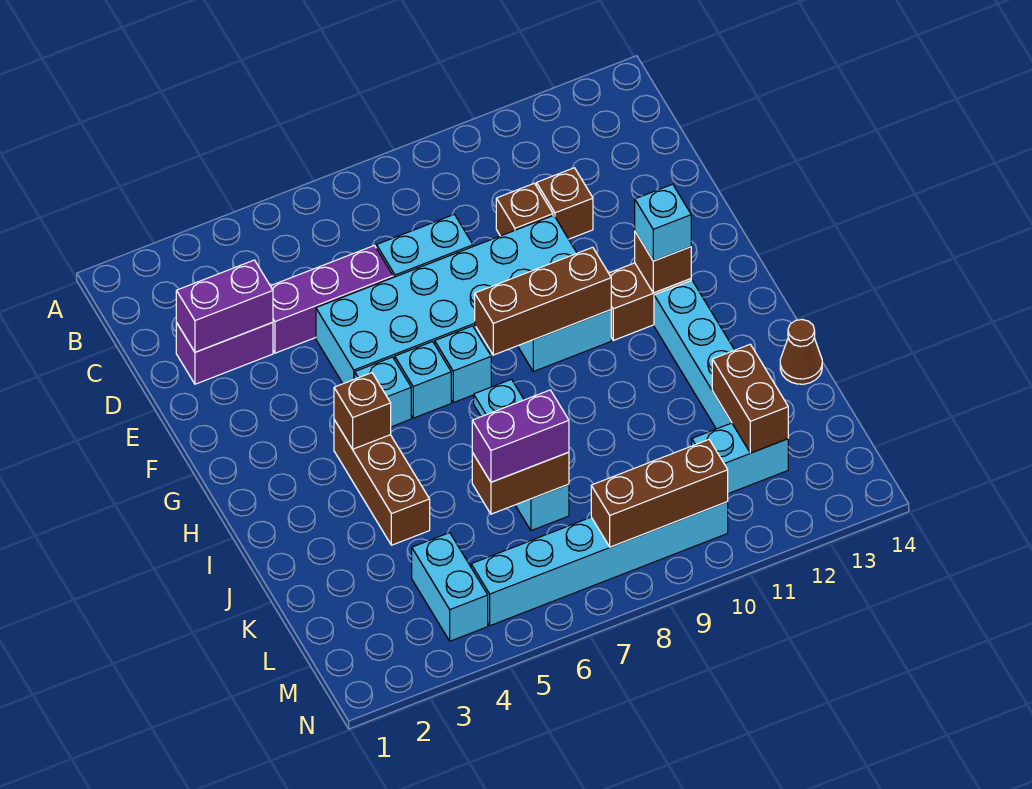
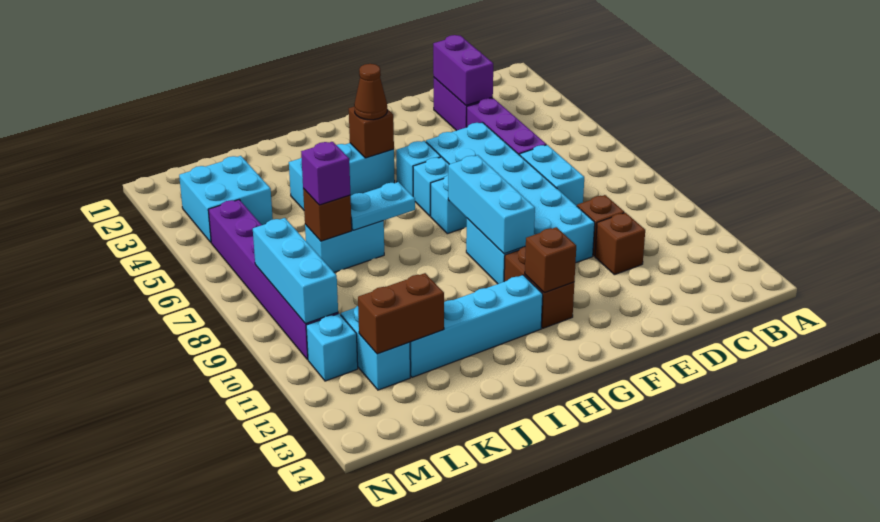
brown brick G8:G10 level 2 -> cyan brick G8:G10 level 2
cyan brick G12 level 3 -> cyan brick M11 level 1
brown brick H4:J4 level 1 -> cyan brick H4:J4 level 1
brown cone J14 level 1 -> brown cone H4 level 3
brown brick K6:K7 level 2 -> brown brick K7 level 2
purple brick K6:K7 level 3 -> purple brick K7 level 3
cyan brick L4:M4 level 1 -> cyan brick L3:M4 level 1
cyan brick M5:M10 level 1 -> purple brick M5:M10 level 1
brown brick M8:M10 level 2 -> cyan brick M8:M10 level 2

